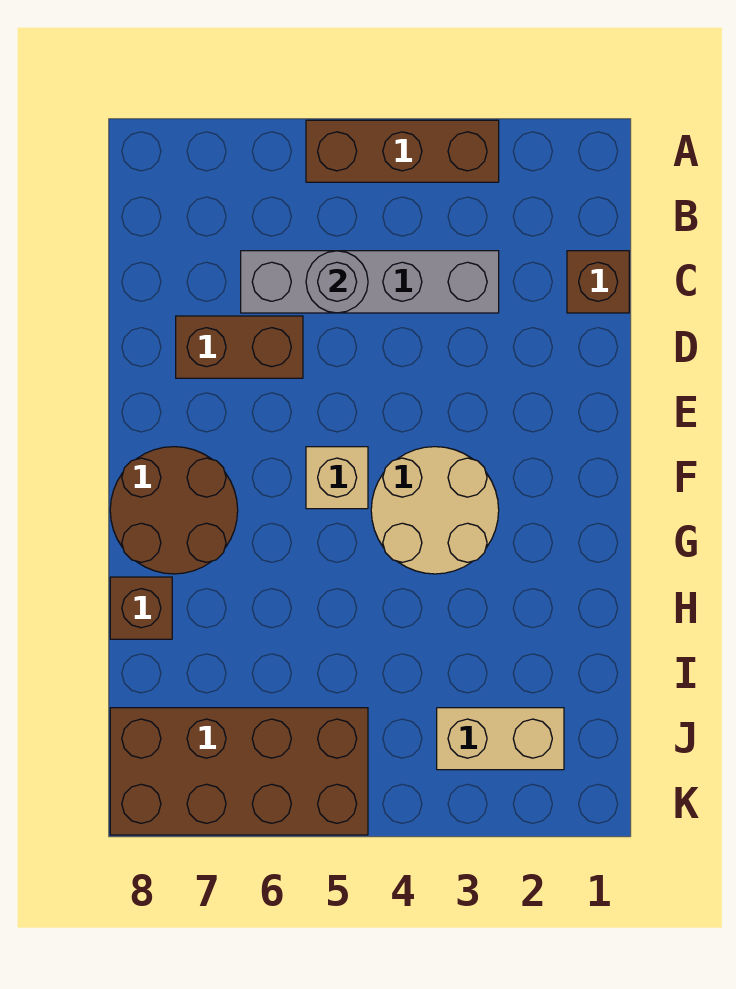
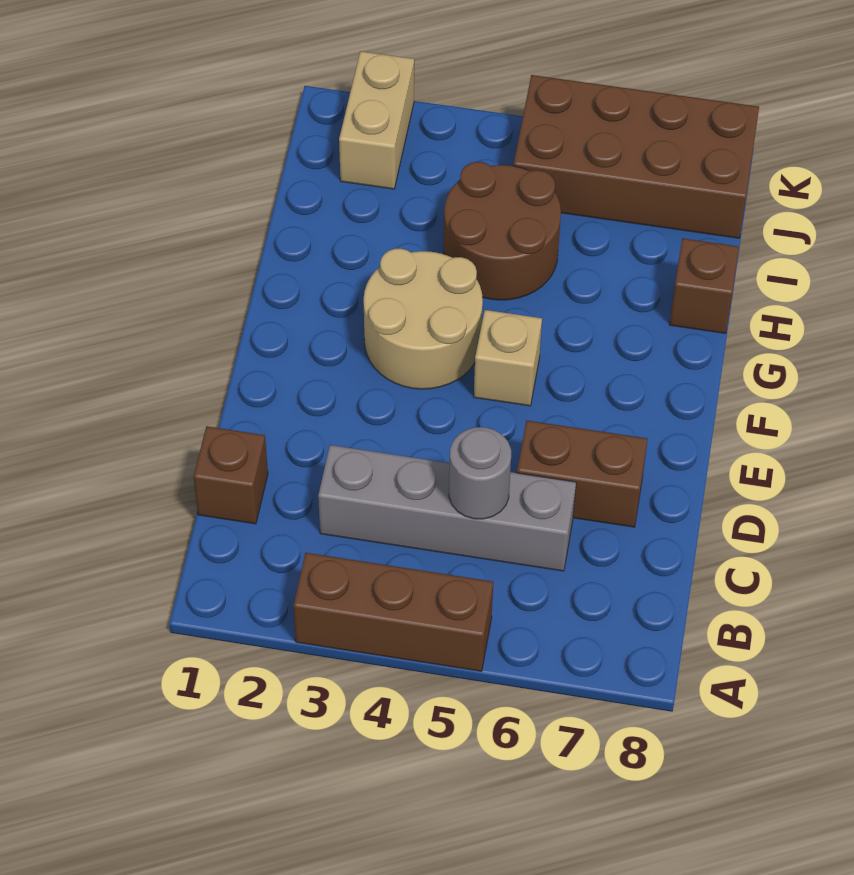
brown round brick F7:G8 level 1 -> brown round brick H4:I5 level 1
tan brick J2:J3 level 1 -> tan brick J2:K2 level 1

